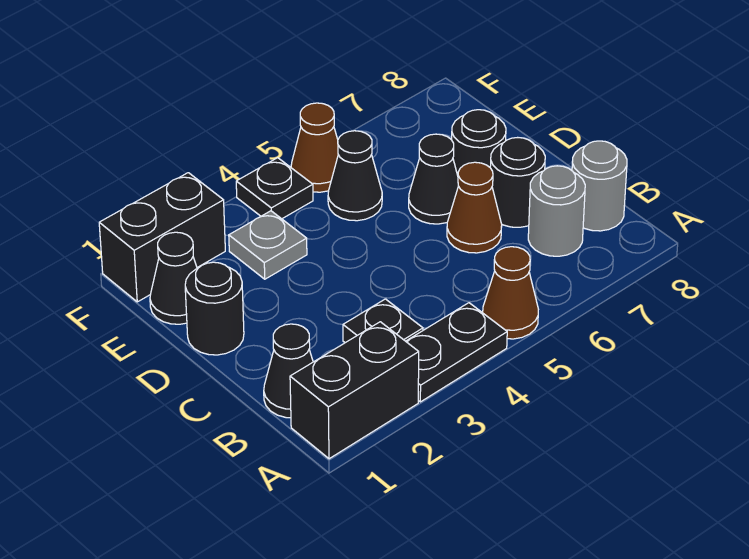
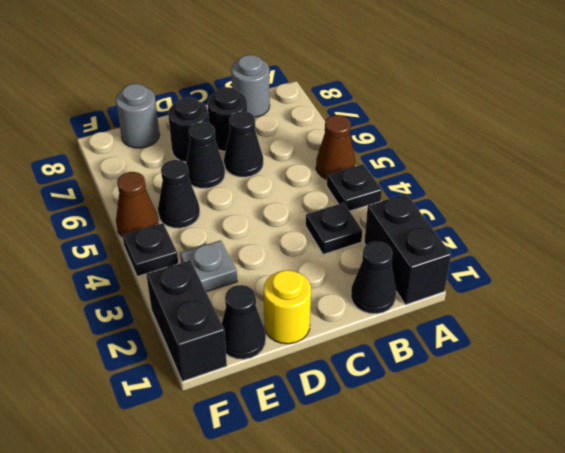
black plate A3:A4 level 1 -> black plate A4 level 1
grey round brick B7 level 1 -> grey round brick E8 level 1
brown cone C6 level 1 -> black cone C6 level 1
black round brick D1 level 1 -> yellow round brick D1 level 1

